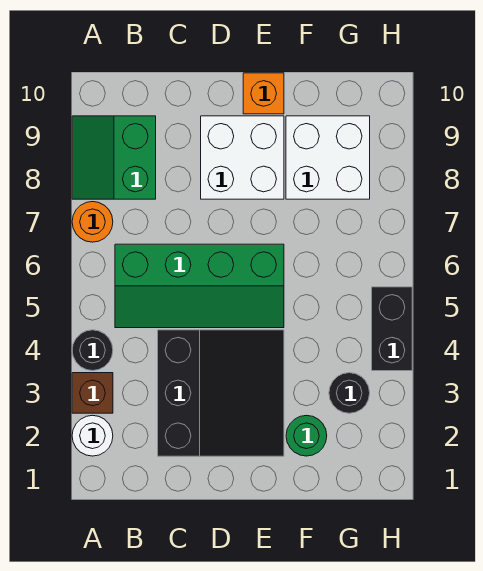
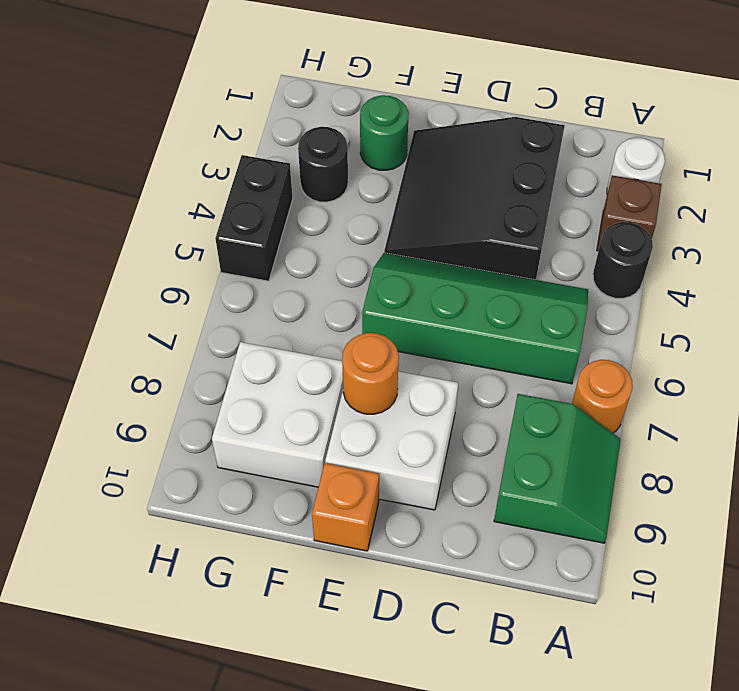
none -> orange round brick E8 level 2

